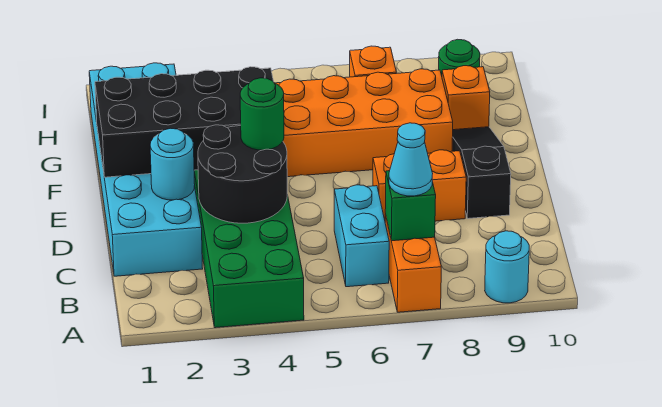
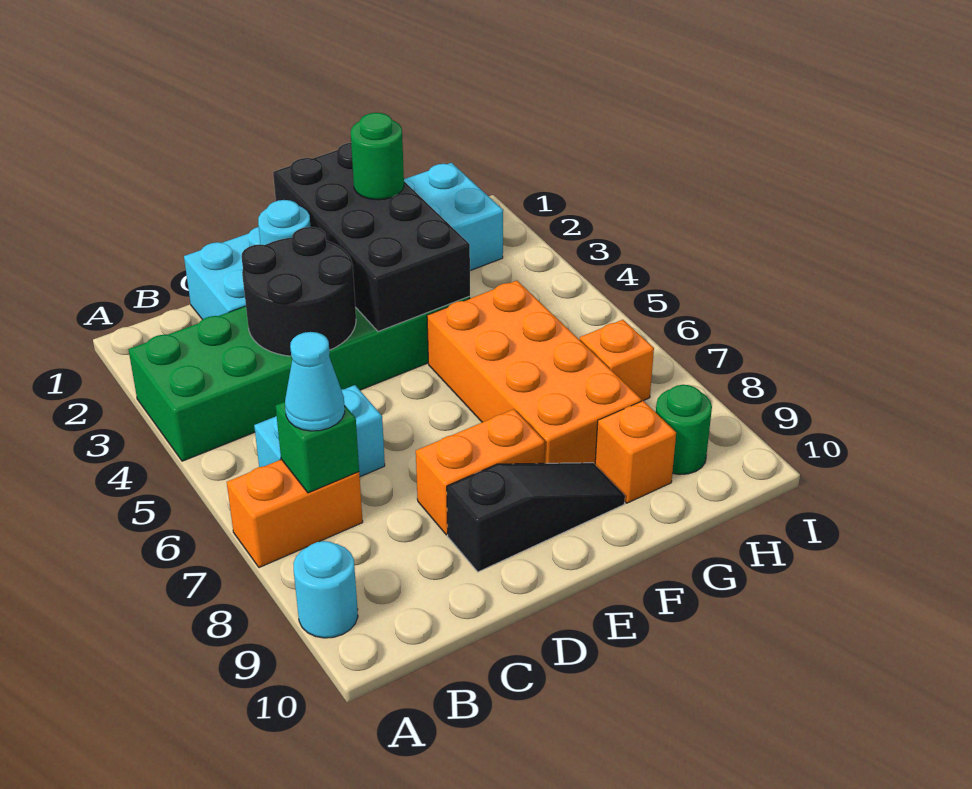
green round brick D4 level 3 -> green round brick F2 level 3
orange brick D7:D8 level 1 -> orange brick D8:E8 level 1

